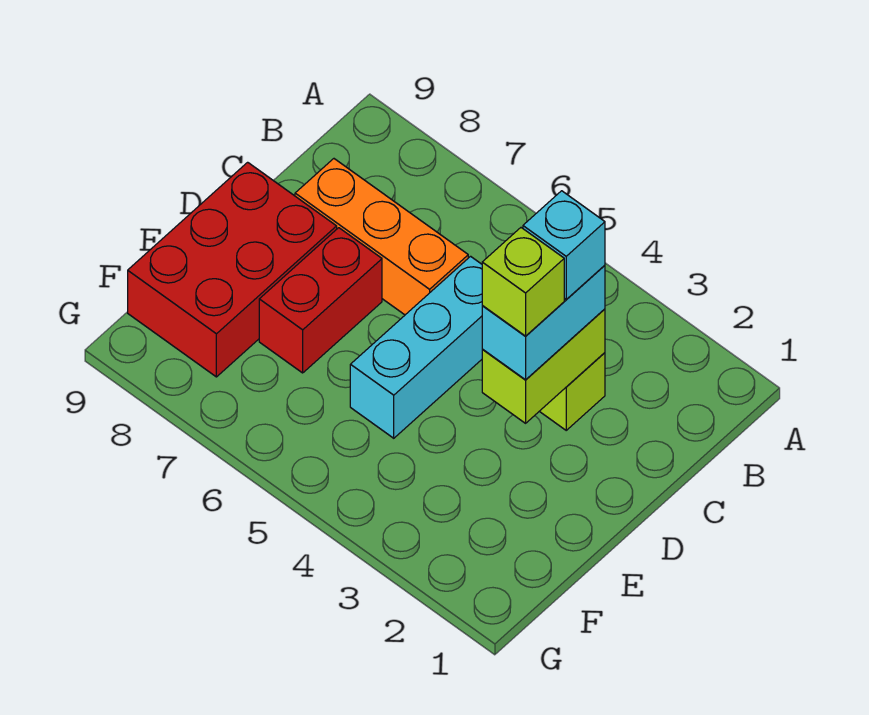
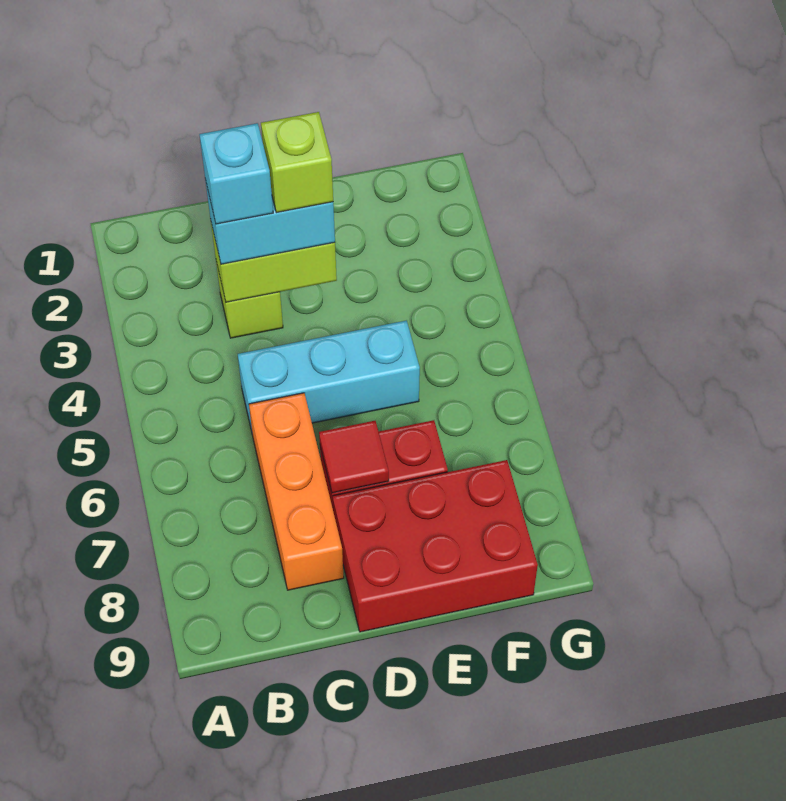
none -> red tile D7 level 2

